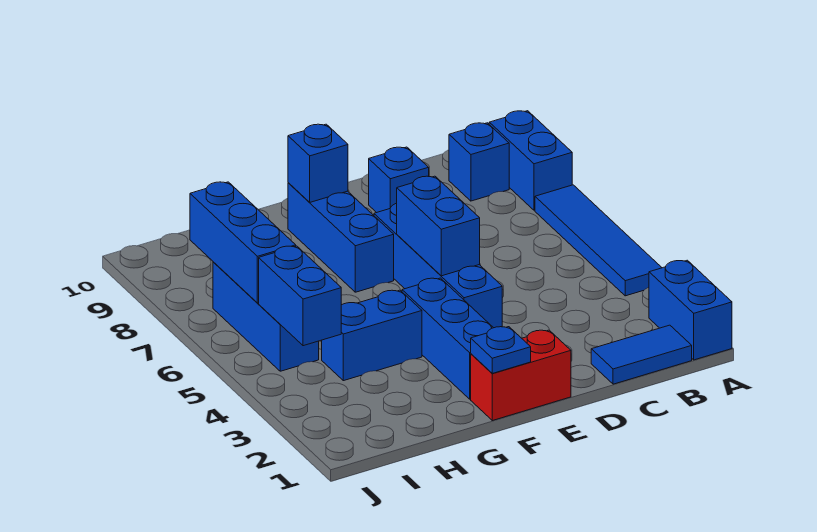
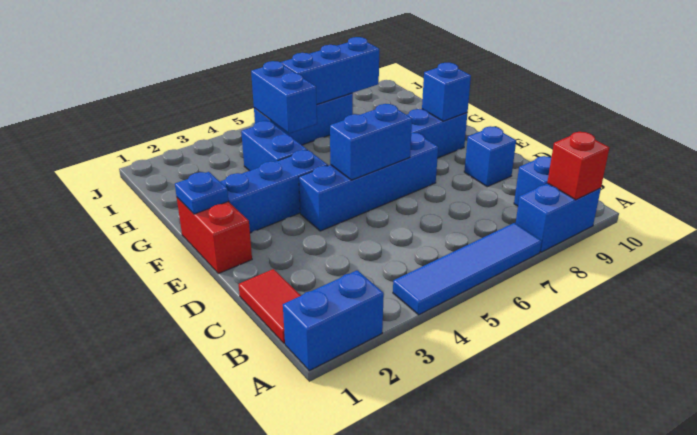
none -> red brick A9 level 2
blue tile B1:C1 level 1 -> red tile B1:C1 level 1
blue brick I4:I5 level 2 -> blue brick H5:I5 level 2

